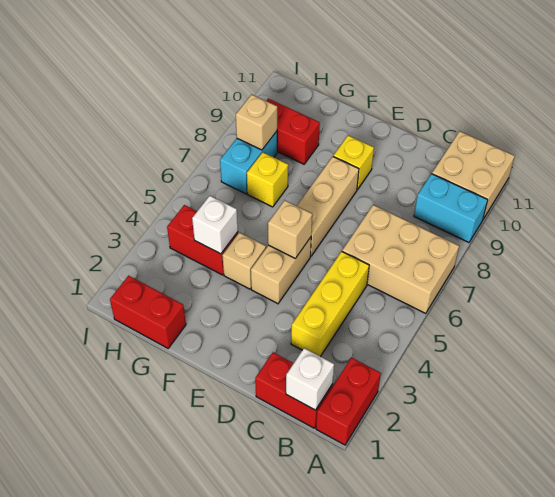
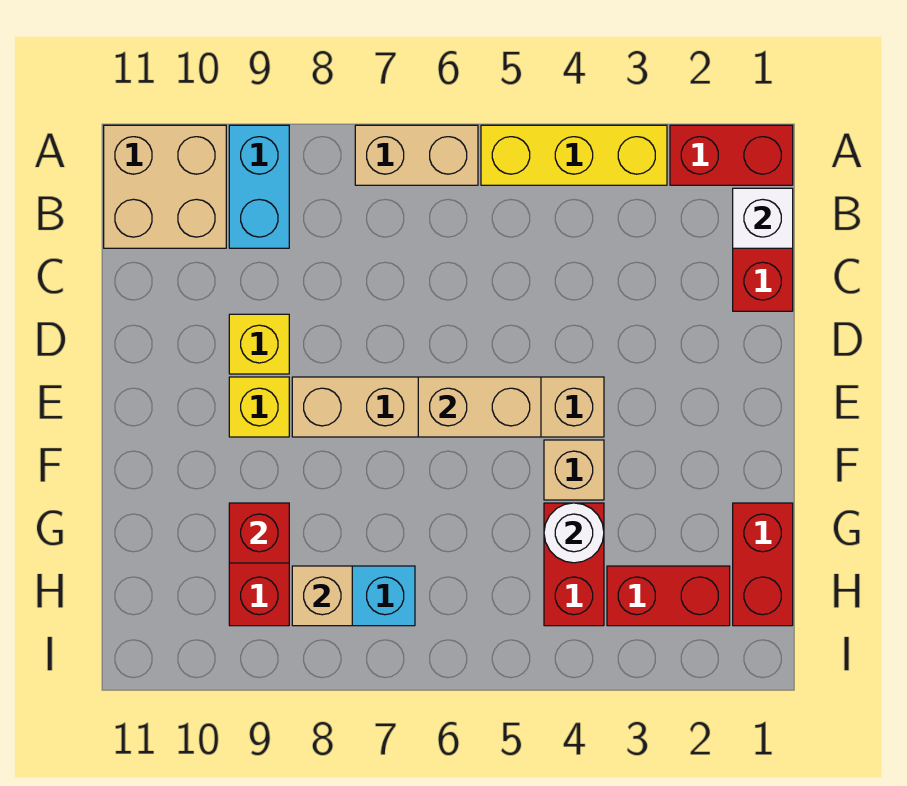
tan brick A6:C7 level 1 -> tan brick A6:A7 level 1
yellow brick C3:C5 level 1 -> yellow brick A3:A5 level 1
tan brick E5 level 2 -> tan brick E5:E6 level 2
white brick G4 level 2 -> white round brick G4 level 2
yellow brick G7 level 1 -> yellow brick D9 level 1
none -> red brick G9 level 2
none -> red brick H2:H3 level 1

